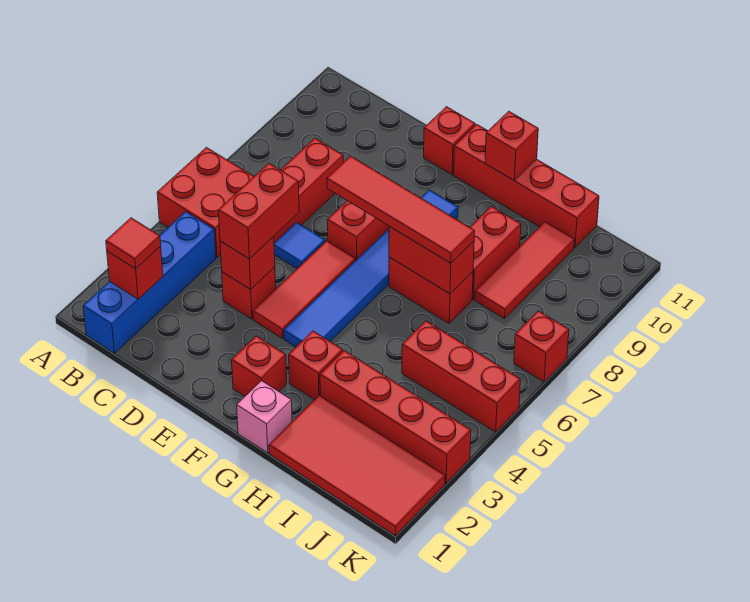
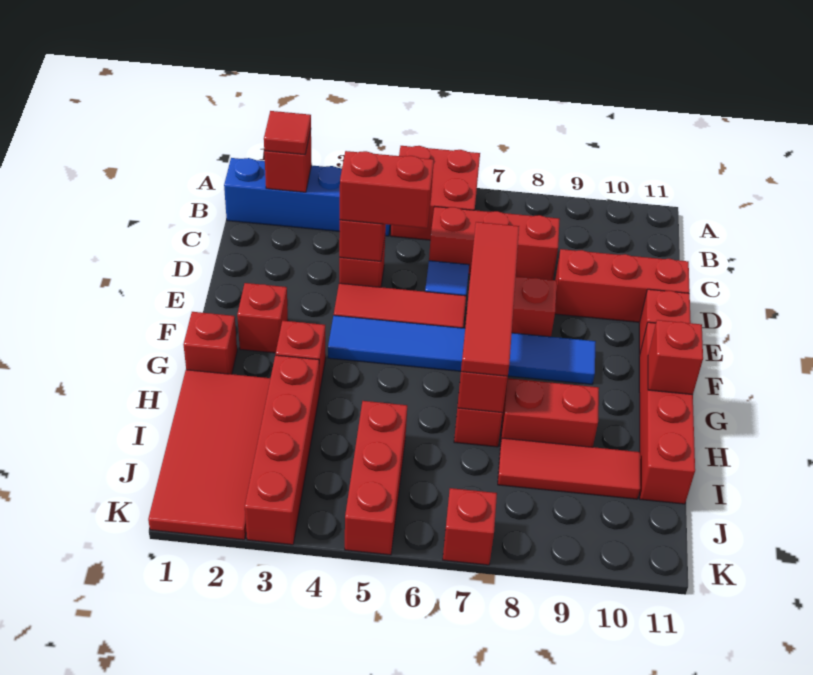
none -> red brick D9:D11 level 1
pink brick G1 level 1 -> red brick G1 level 1

